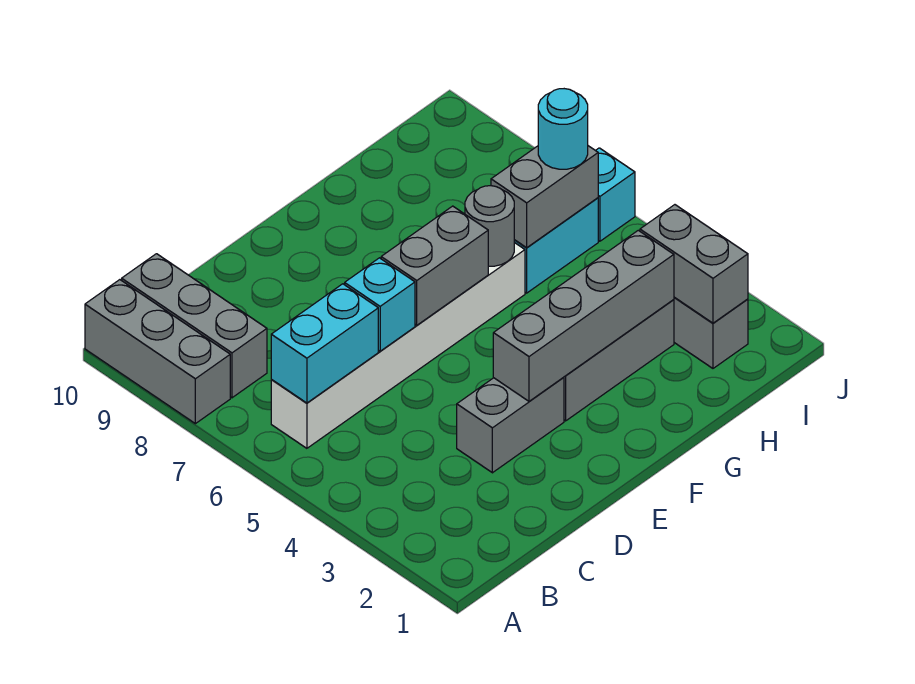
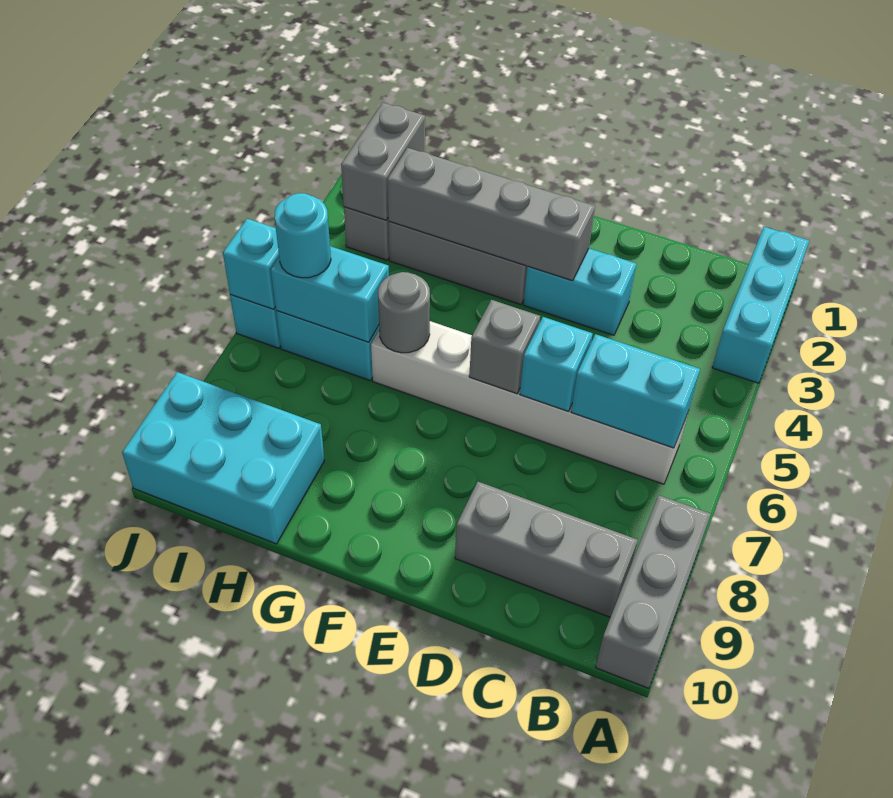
none -> cyan brick A1:A3 level 1
grey brick B8:B10 level 1 -> grey brick B9:D9 level 1
grey brick D3:E3 level 1 -> cyan brick D3:E3 level 1
grey brick E6:F6 level 2 -> grey brick E6 level 2
grey brick H6:I6 level 2 -> cyan brick H6:I6 level 2
none -> cyan brick H9:J10 level 1
none -> cyan brick J6 level 2

